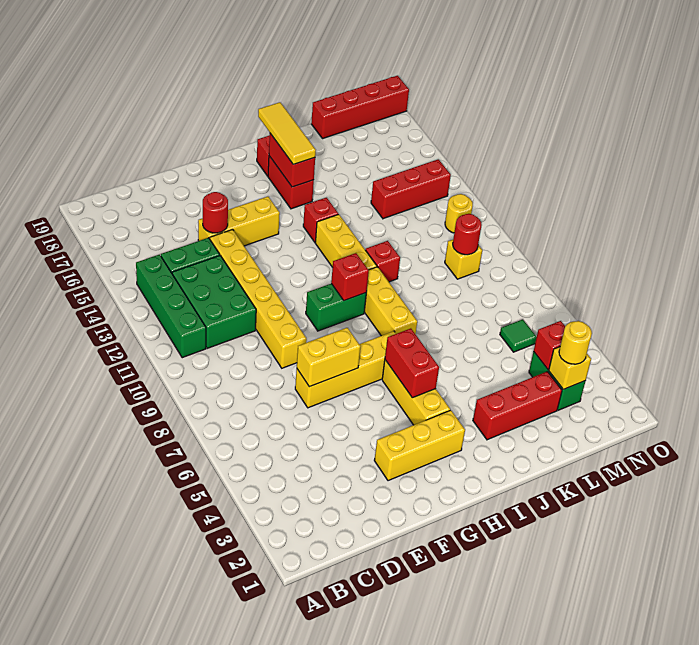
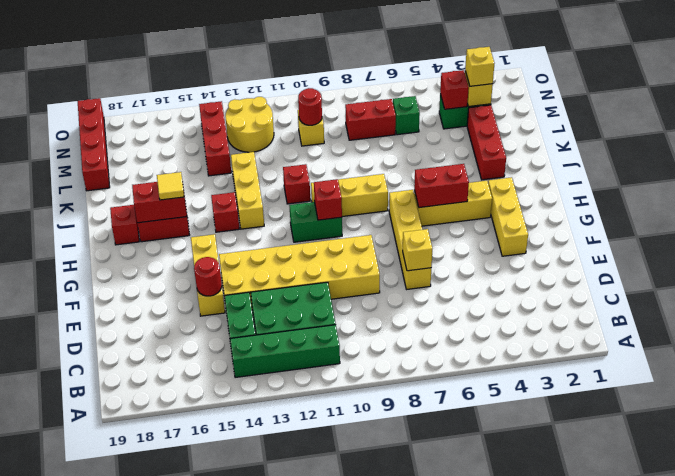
yellow brick E7:F7 level 2 -> yellow brick E7 level 2
yellow brick E9:E14 level 1 -> yellow brick E9:F14 level 1
green brick G10:H10 level 1 -> green brick H10:H11 level 1
yellow brick I11:I13 level 1 -> yellow brick I13:K13 level 1
yellow tile I16:I18 level 3 -> yellow tile I16 level 3
yellow round brick M3 level 3 -> yellow brick M3 level 3
green tile M6 level 1 -> green brick M6 level 1
none -> red brick M7:M8 level 1
yellow round brick N12 level 1 -> yellow round brick M12:N13 level 1

